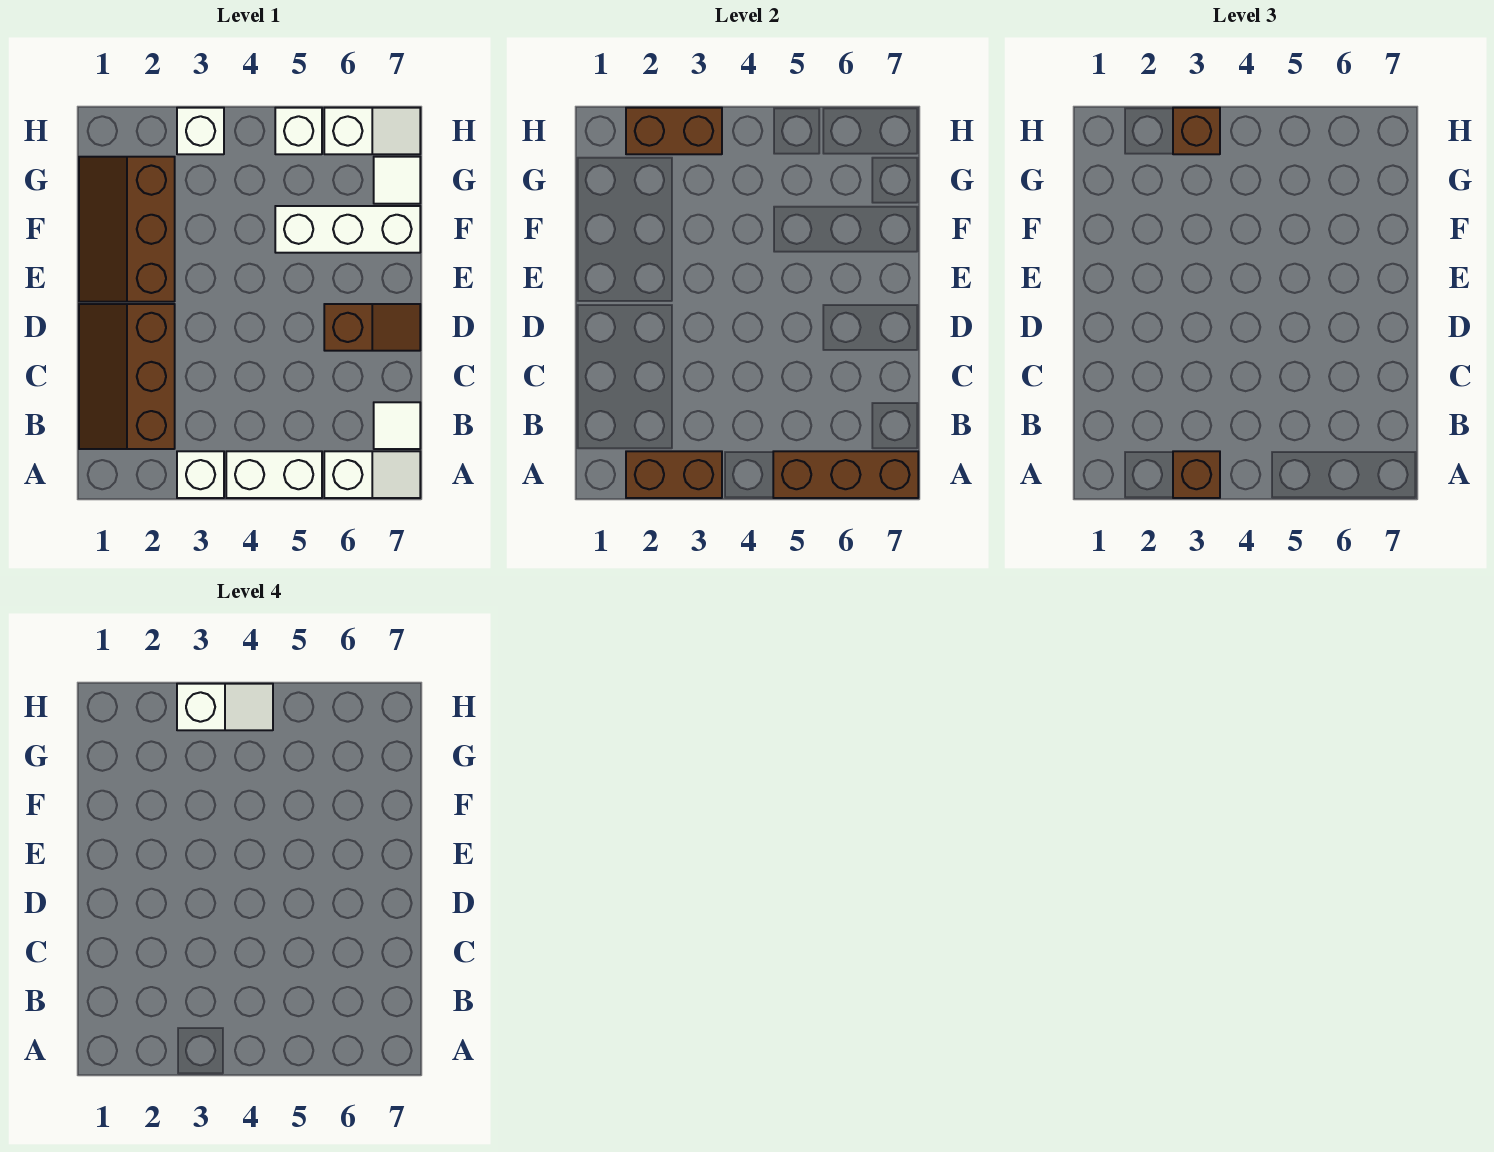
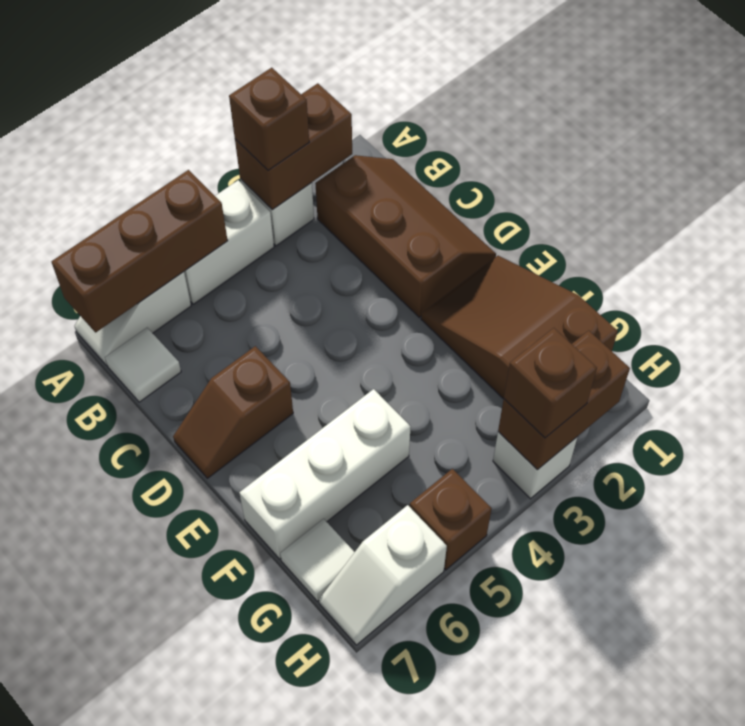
brown slope E1:G2 level 1 top 2 -> brown slope E1:G2 level 1 top G
white slope H3:H4 level 4 top 3 -> none
white brick H5 level 1 -> brown brick H5 level 1

